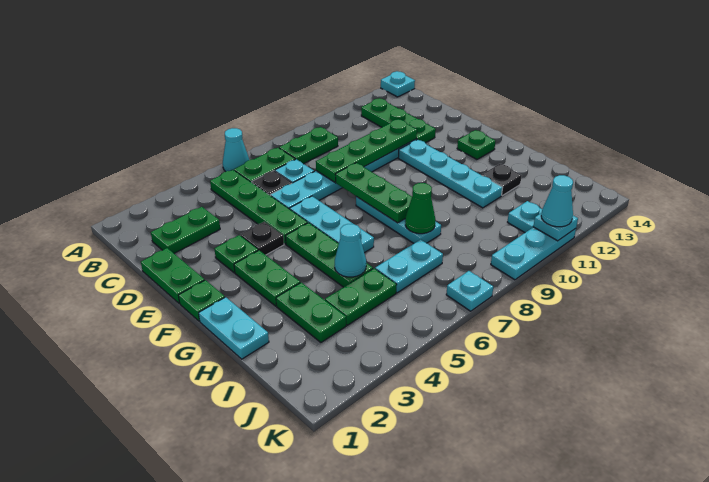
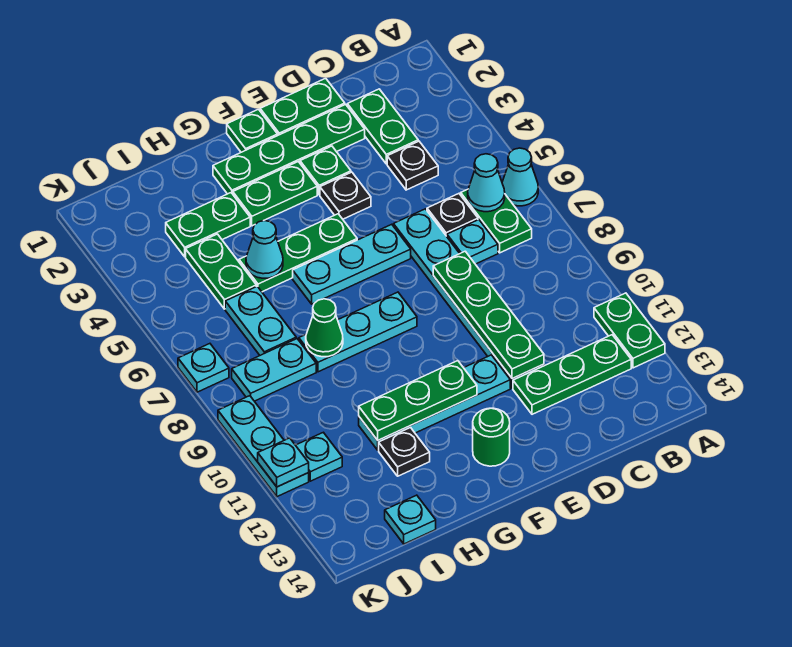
cyan plate A14 level 1 -> cyan plate I14 level 1
green plate B5:E5 level 1 -> green plate D2:G2 level 1
green plate B8:B9 level 1 -> green plate A11:A12 level 1
none -> black plate C4 level 1
green plate E8:G8 level 2 -> green plate F11:H11 level 2
green plate F13 level 1 -> green round brick F13 level 1
cyan plate G1:H1 level 1 -> cyan plate I8:J8 level 1
cyan cone K11 level 3 -> cyan cone B6 level 2

